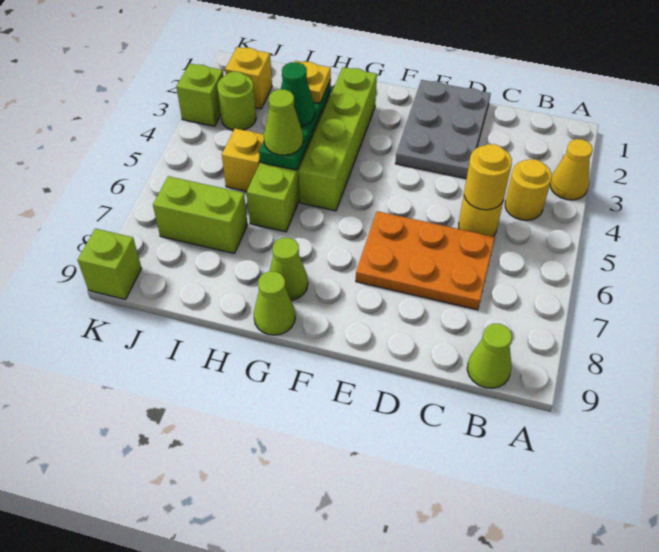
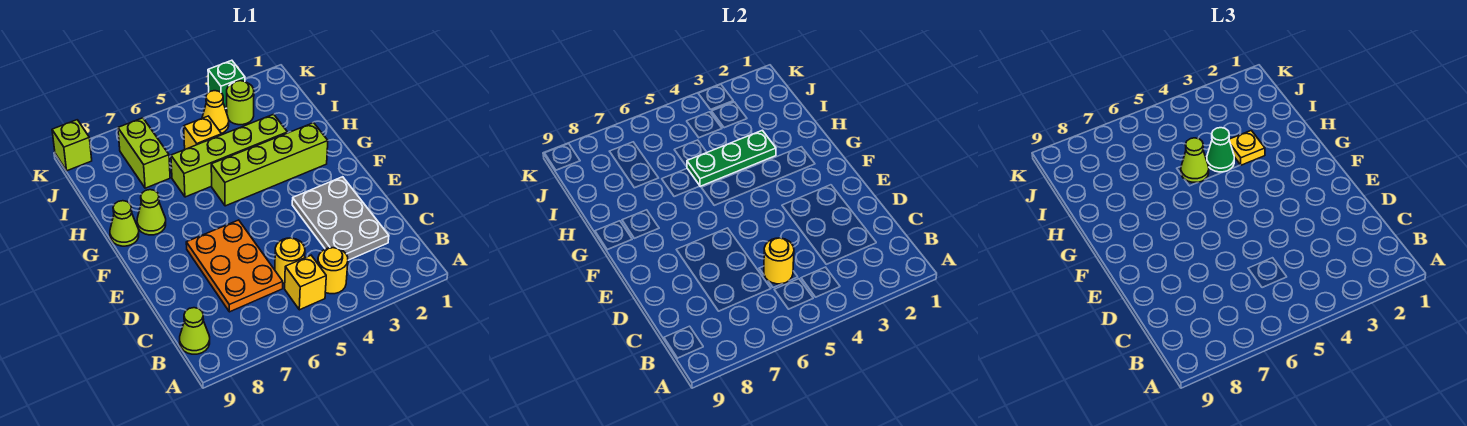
yellow cone A3 level 1 -> yellow cone J4 level 1
grey plate D1:E3 level 1 -> grey plate C2:E3 level 1
yellow brick J2 level 1 -> yellow brick B5 level 1
lime brick K3 level 1 -> green brick K3 level 1

